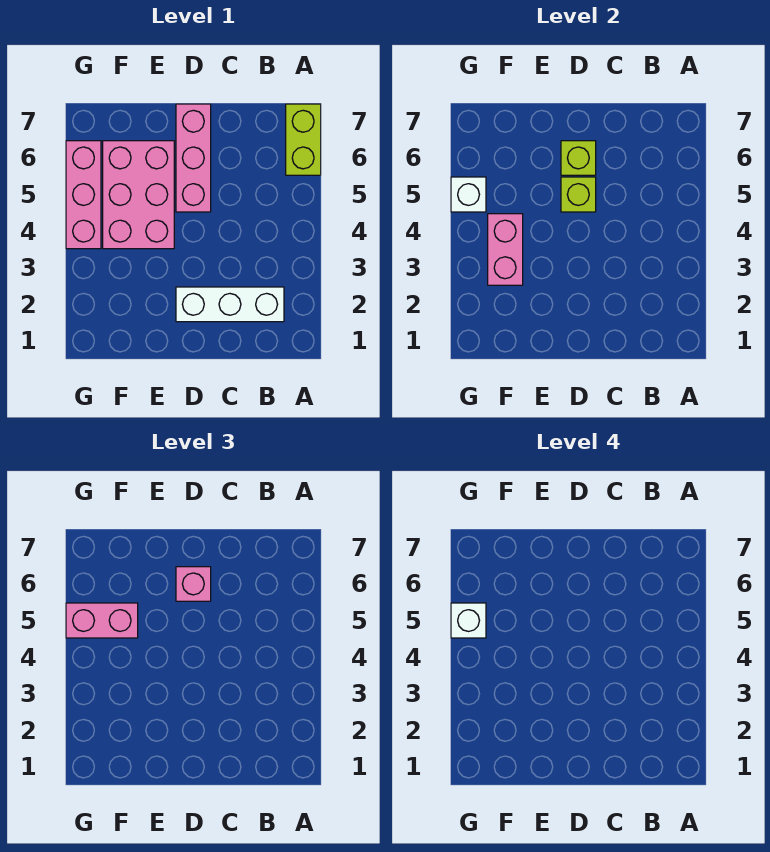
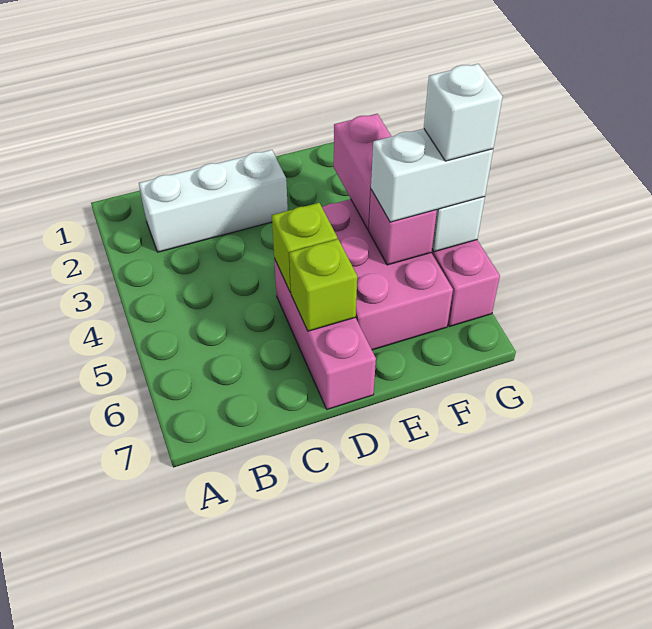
lime brick A6:A7 level 1 -> none
pink brick D6 level 3 -> pink brick F5 level 2
pink brick F5:G5 level 3 -> white brick F5:G5 level 3

